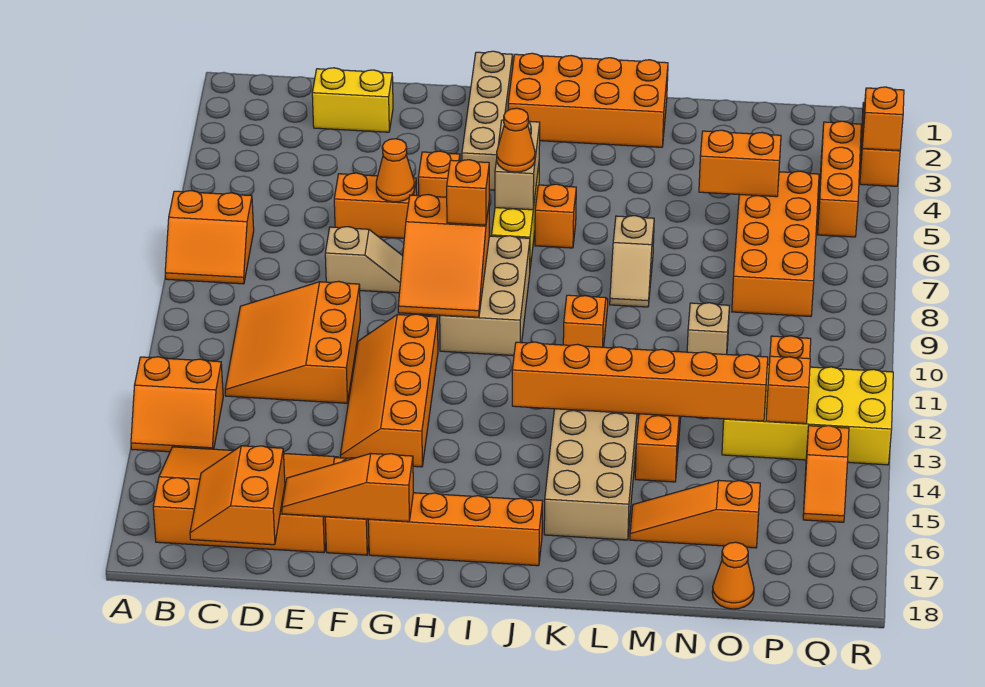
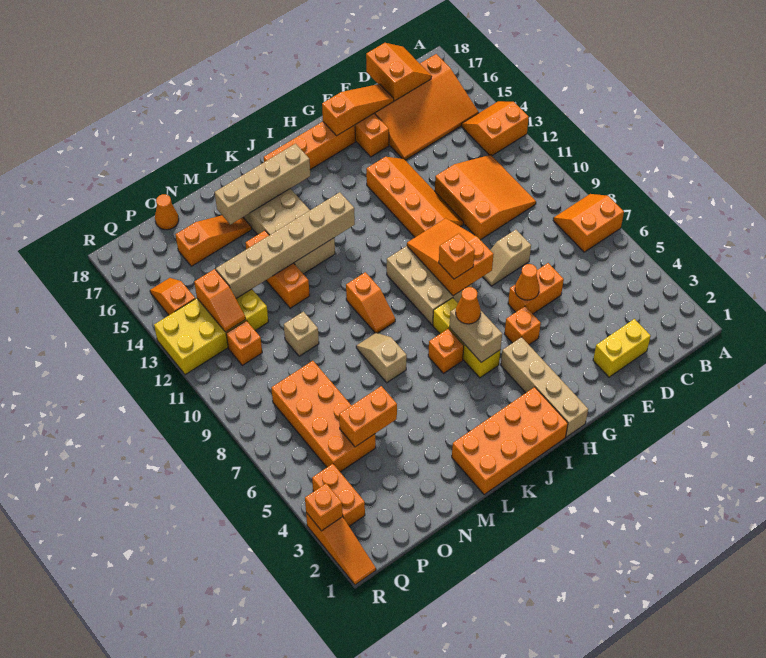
orange brick J13:O13 level 2 -> tan brick J13:O13 level 2
none -> tan brick J16:M16 level 2
orange brick Q3:Q5 level 1 -> orange brick Q3:Q4 level 1

